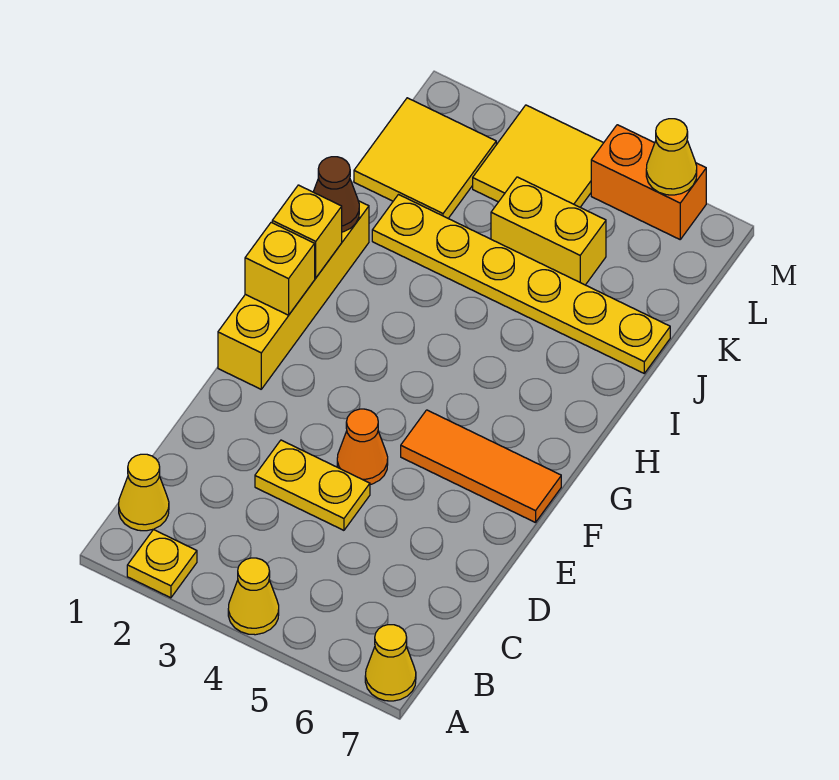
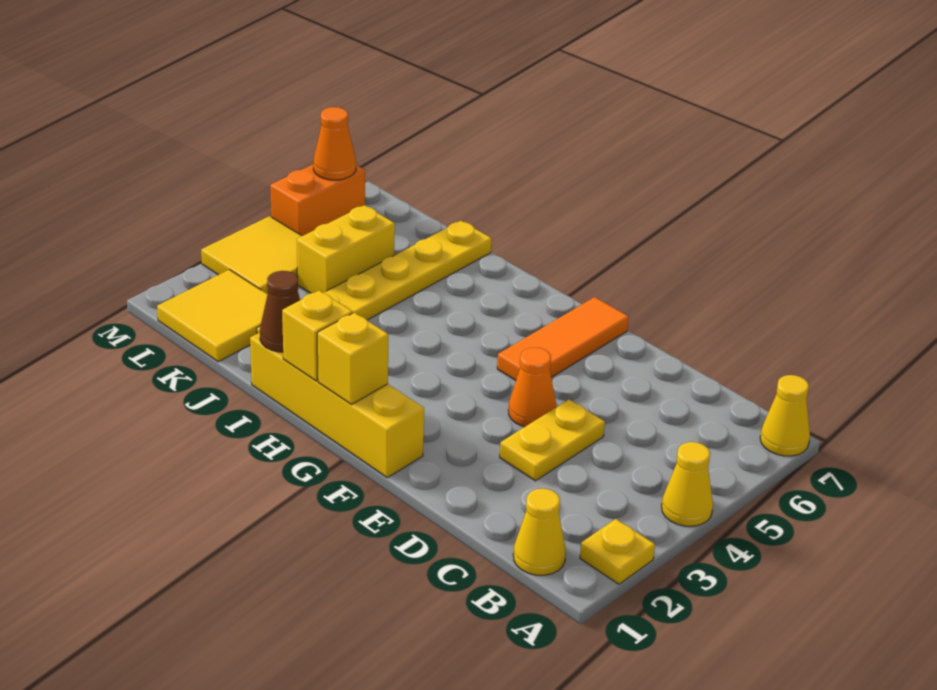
yellow cone M6 level 2 -> orange cone M6 level 2

